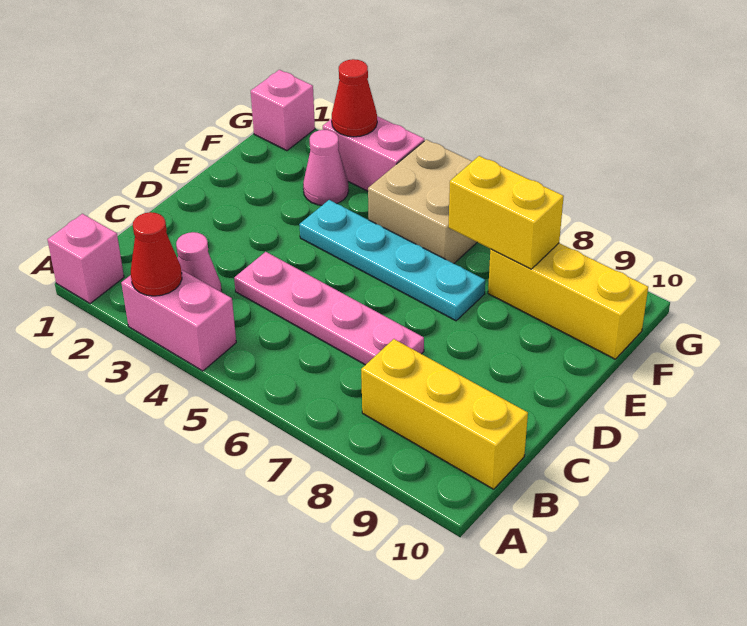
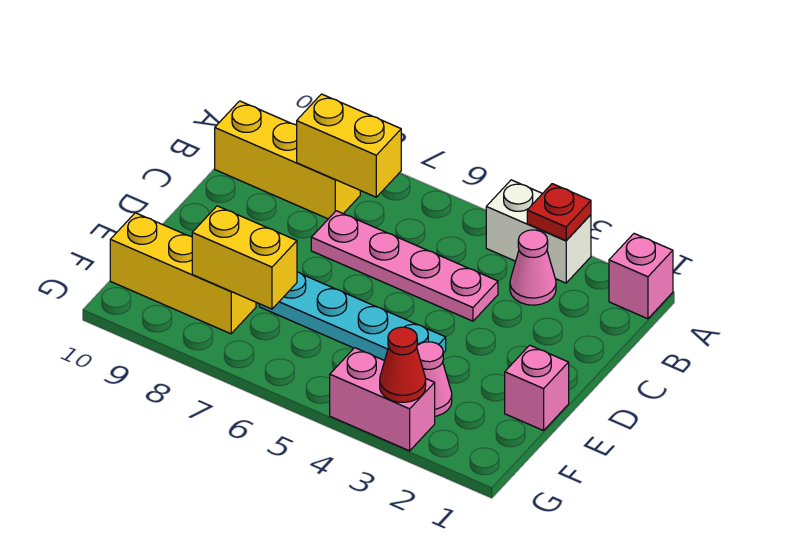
pink brick A3:A4 level 1 -> white brick A3:A4 level 1
red cone A3 level 2 -> red plate A3 level 2
none -> yellow brick B7:B8 level 2
tan brick F5:G6 level 1 -> none
pink brick G1 level 1 -> pink brick E1 level 1

